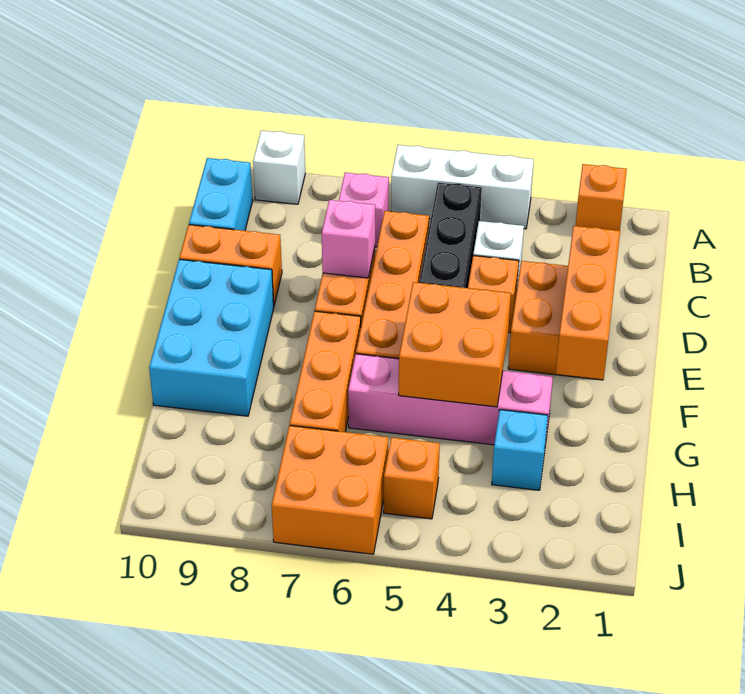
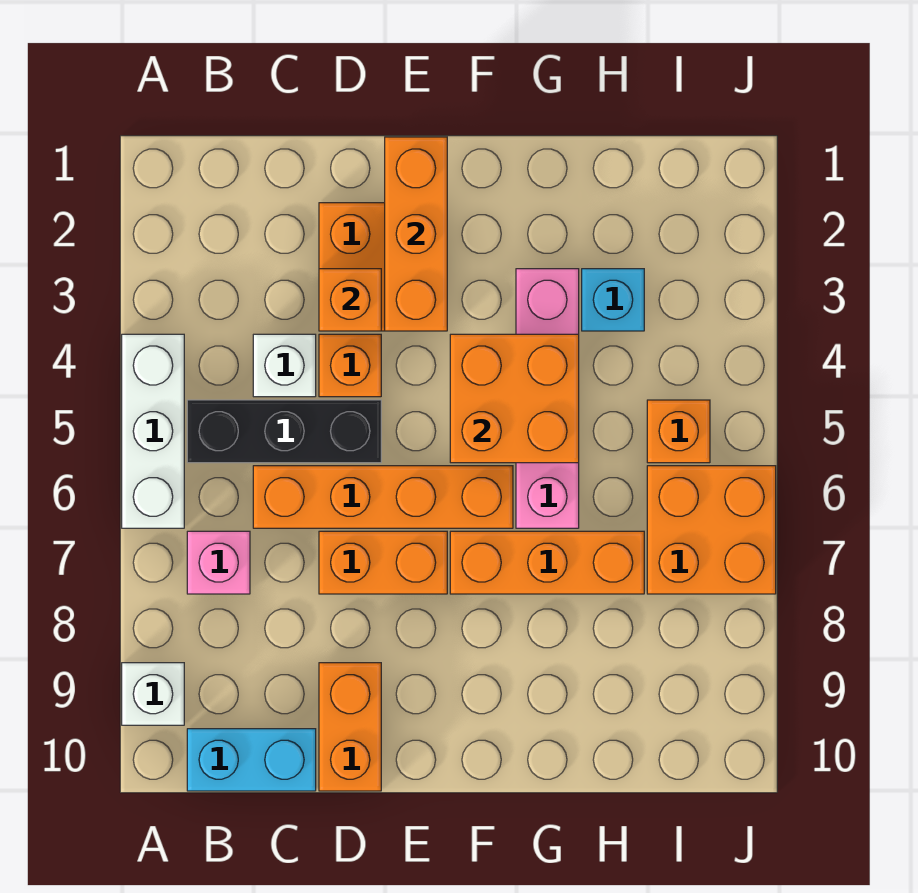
orange brick A2 level 1 -> orange brick D3 level 2
orange brick D2:F2 level 2 -> orange brick E1:E3 level 2
pink brick D7 level 2 -> none
cyan brick E9:G10 level 1 -> none

